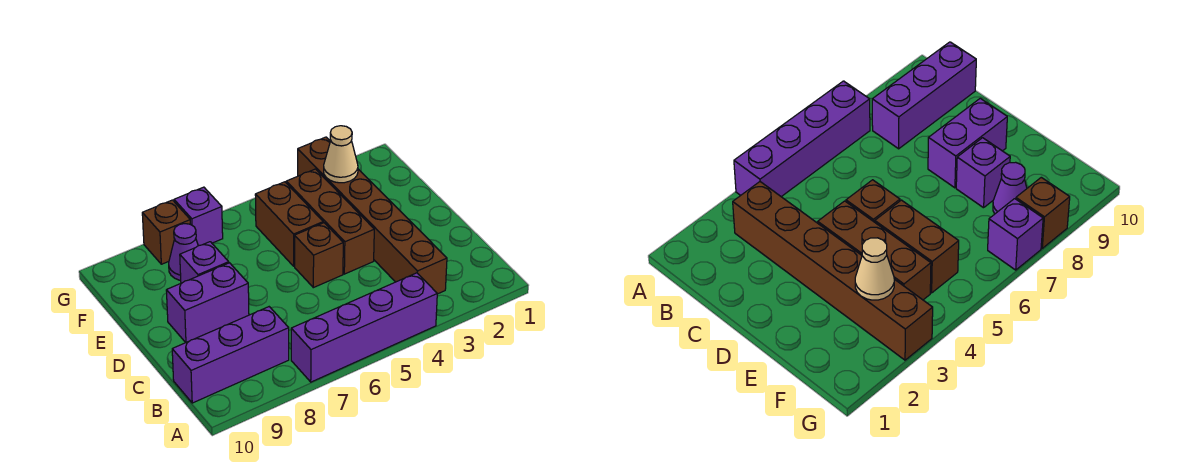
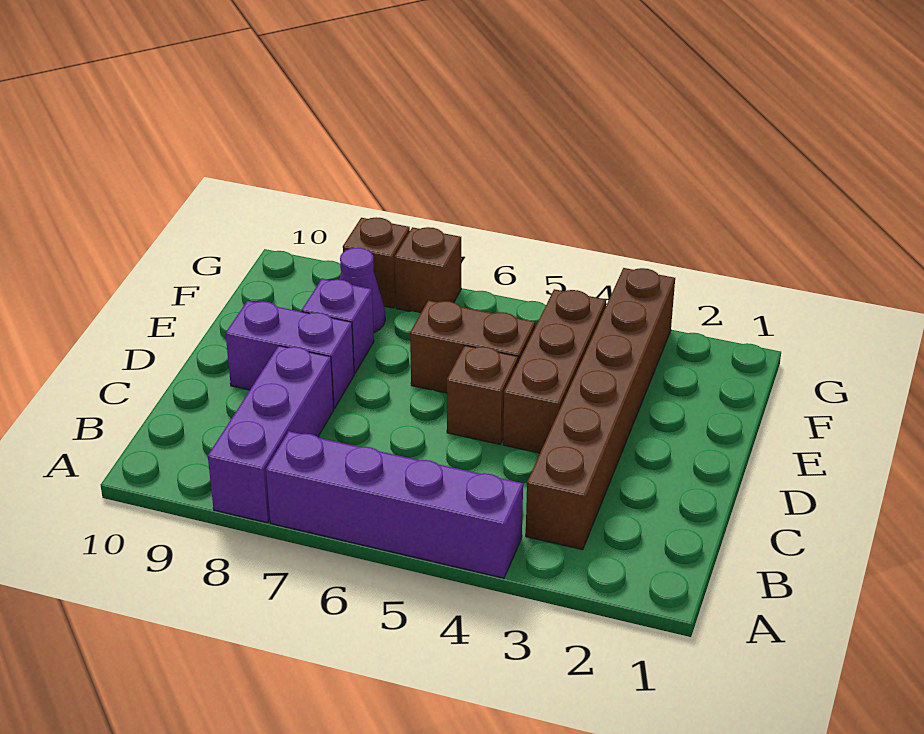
purple brick B8:B10 level 1 -> purple brick A8:C8 level 1
brown brick E5:F5 level 1 -> brown brick E5:E6 level 1
tan cone F3 level 2 -> none
purple brick G7 level 1 -> brown brick G7 level 1

